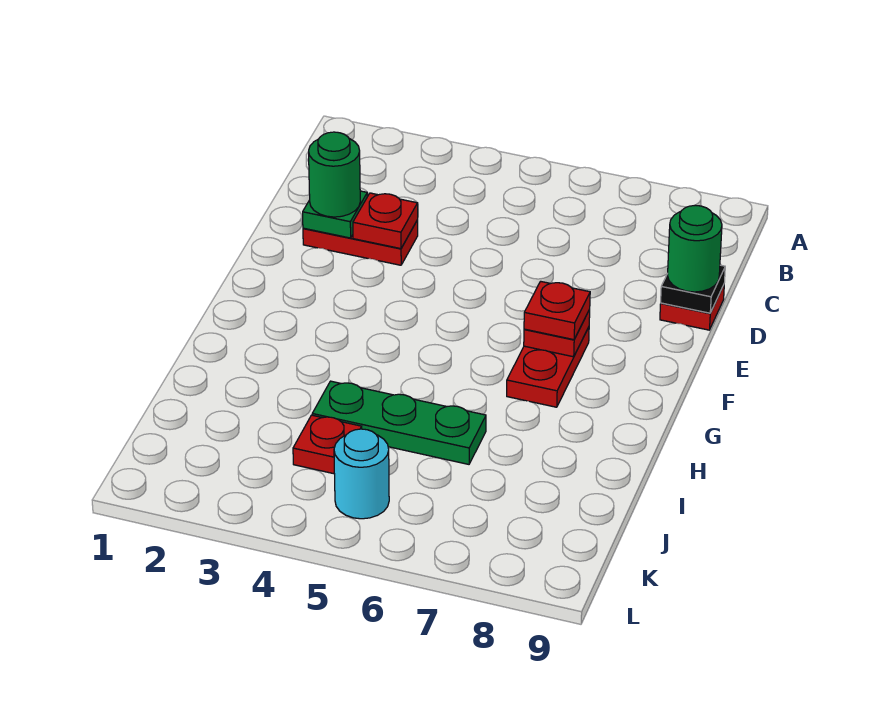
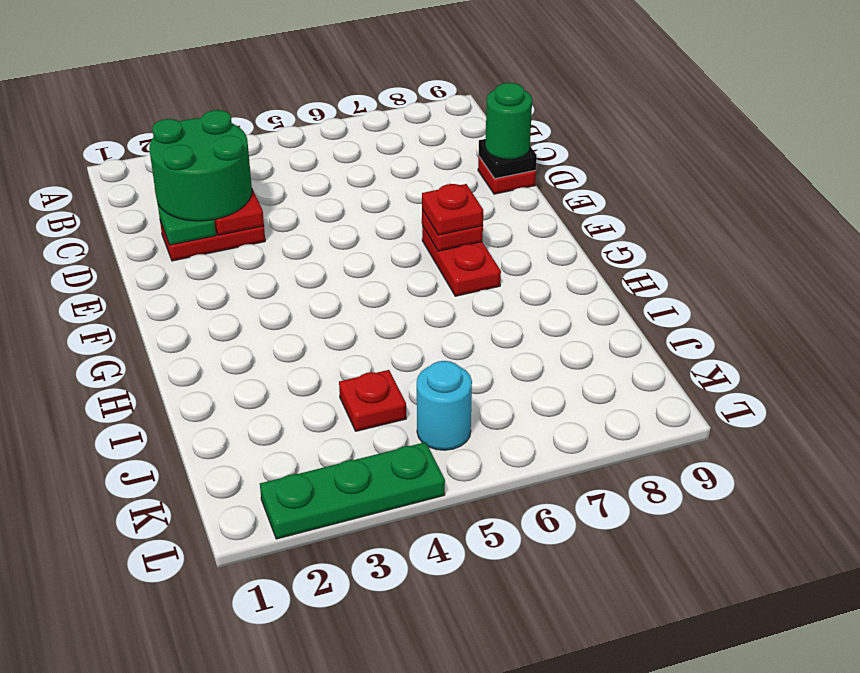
green round brick D2 level 3 -> green round brick C2:D3 level 3
green plate I4:I6 level 1 -> green plate L2:L4 level 1

